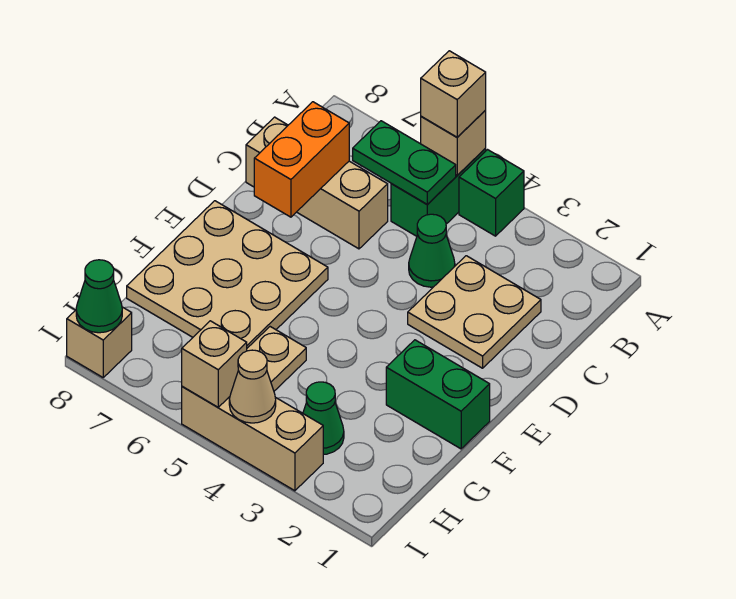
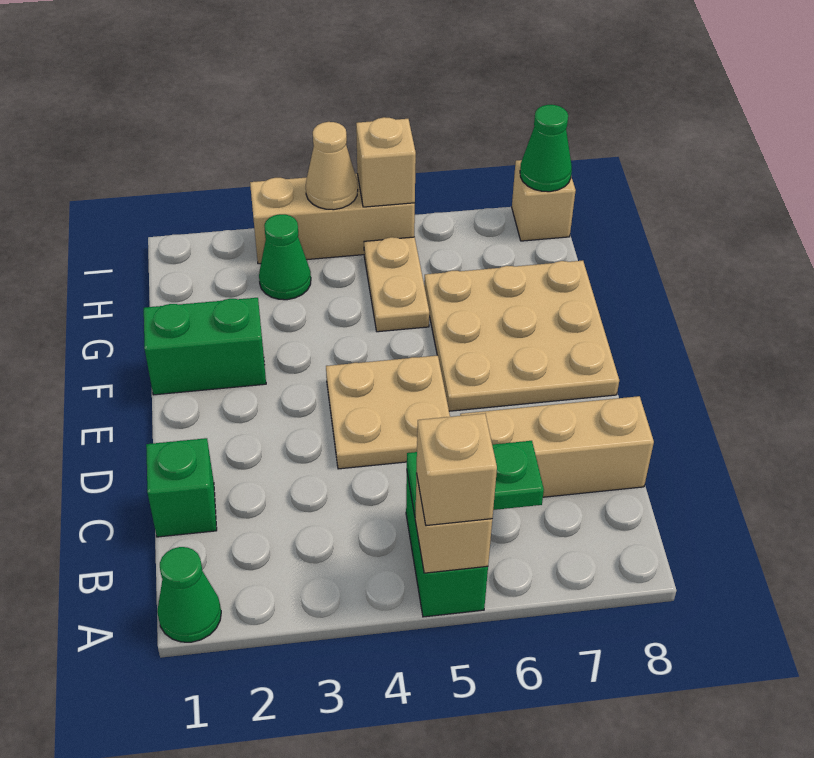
green brick A4 level 1 -> green brick C1 level 1
tan plate C2:D3 level 1 -> tan plate D4:E5 level 1
green cone C4 level 1 -> green cone A1 level 1
orange brick C7:D7 level 2 -> none

